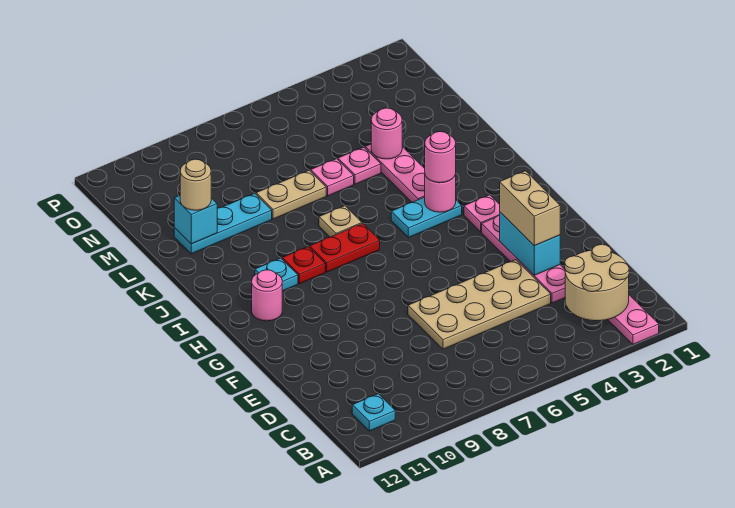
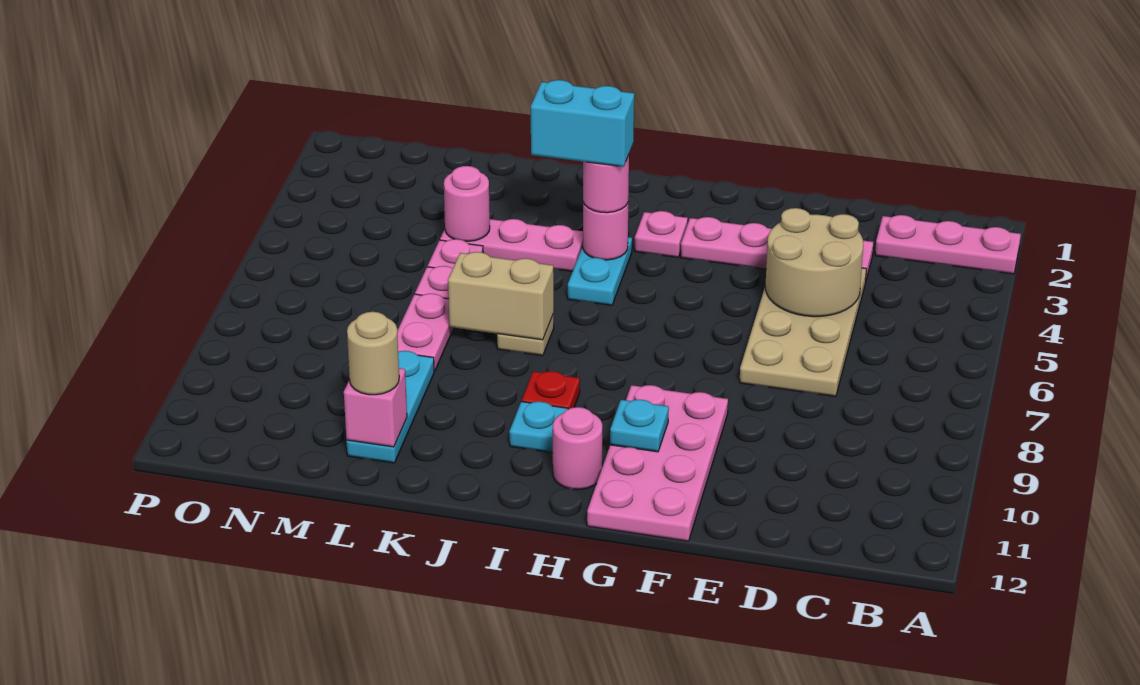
tan round brick B2:C3 level 2 -> tan round brick D4:E5 level 2
cyan plate B11 level 1 -> cyan plate G10 level 2
cyan brick E3:F3 level 2 -> cyan brick I4:J4 level 4
tan brick E3:F3 level 3 -> tan brick J7:K7 level 2
none -> pink plate F9:G12 level 1
red plate I7:I8 level 1 -> none
tan plate L7:L8 level 1 -> pink plate L7:L8 level 1
cyan brick L11 level 2 -> pink brick L11 level 2

